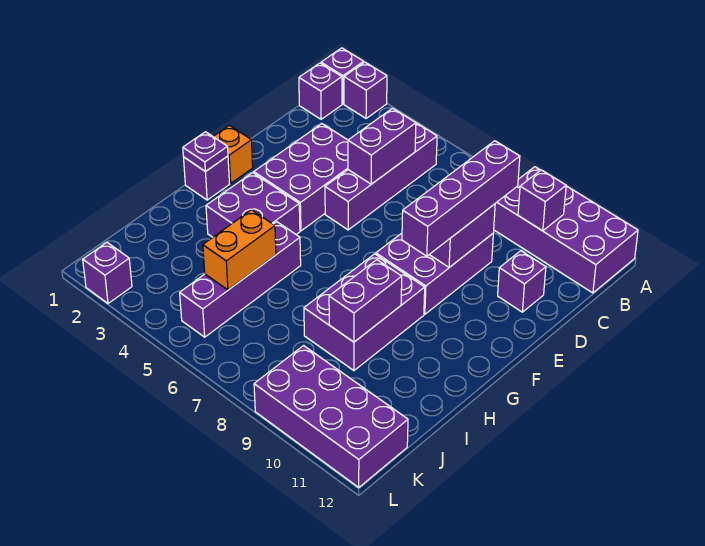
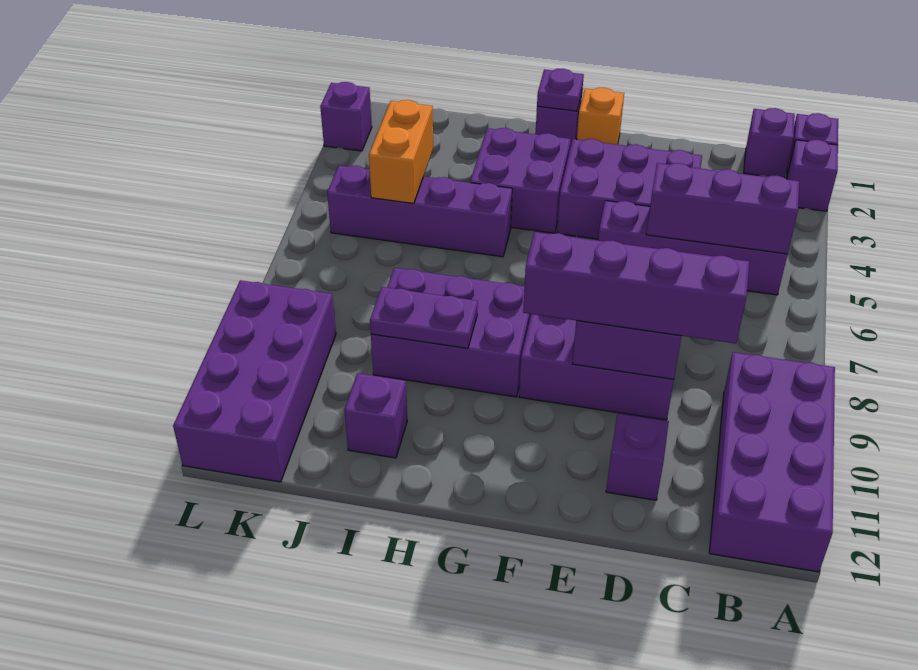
purple brick B10 level 2 -> purple brick I11 level 1
purple brick C5:D5 level 2 -> purple brick B5:D5 level 2
purple brick H9:I9 level 2 -> purple plate H9:I9 level 2
orange brick I5:J5 level 2 -> orange brick J4:J5 level 2

